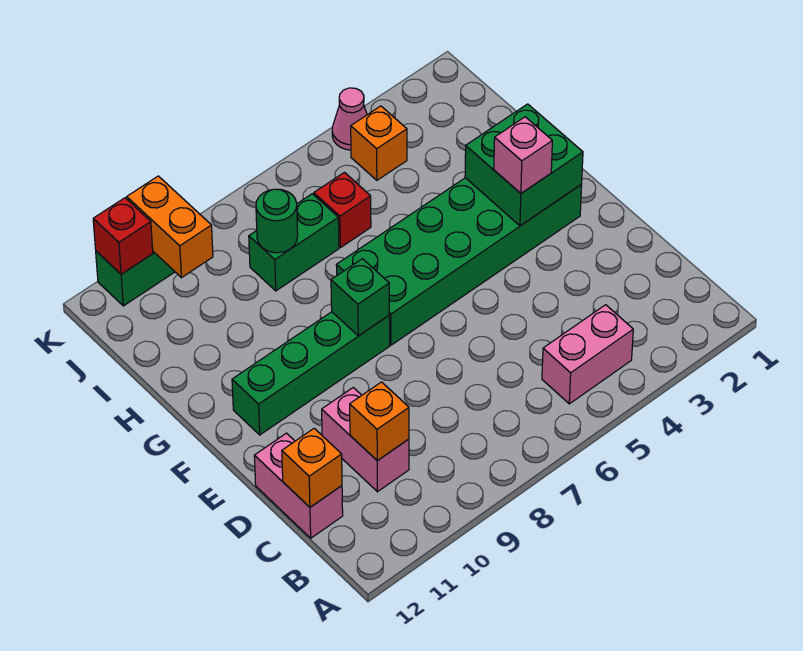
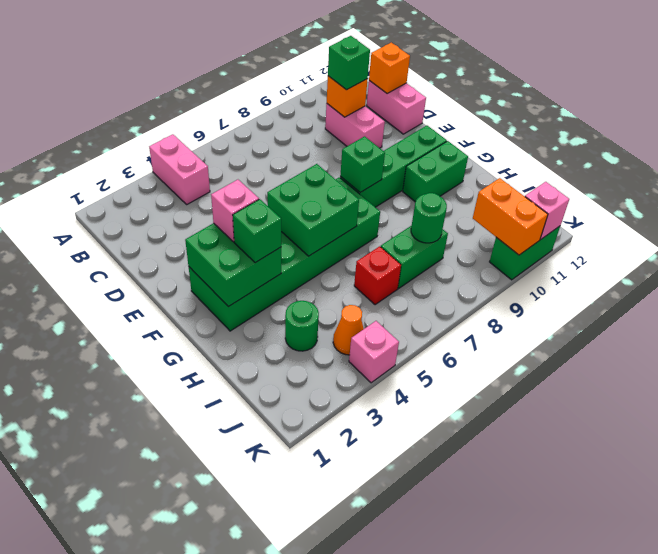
pink brick B4:B5 level 1 -> pink brick A4:B4 level 1
none -> green brick C10 level 3
none -> green brick F5:G6 level 2
none -> green brick G3 level 3
none -> green brick G10:G11 level 1
none -> green round brick I3 level 1
orange brick J4 level 1 -> orange cone J4 level 1
pink cone K4 level 1 -> pink brick K4 level 1
red brick K11 level 2 -> pink brick K11 level 2

